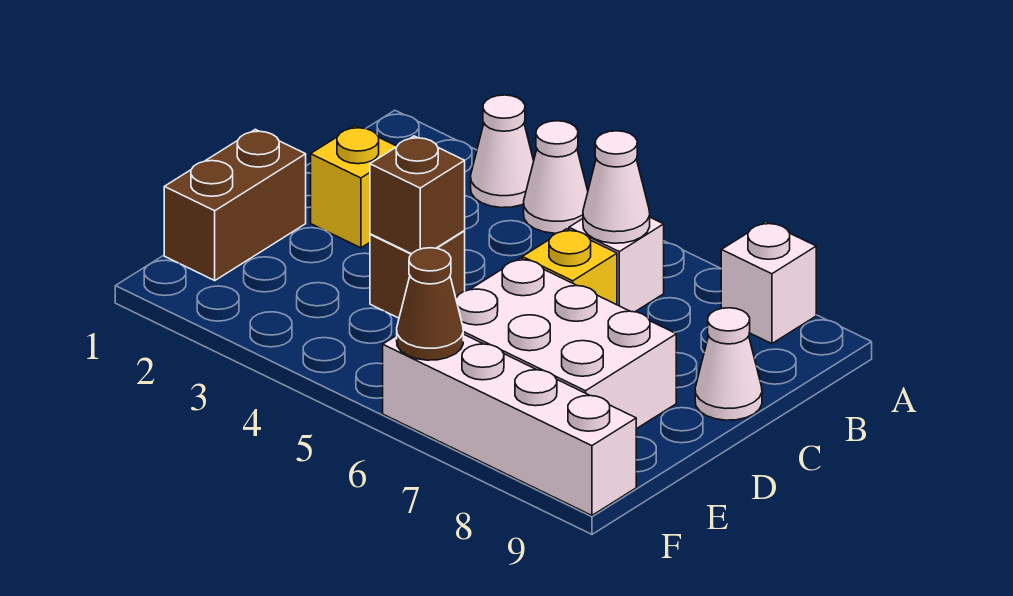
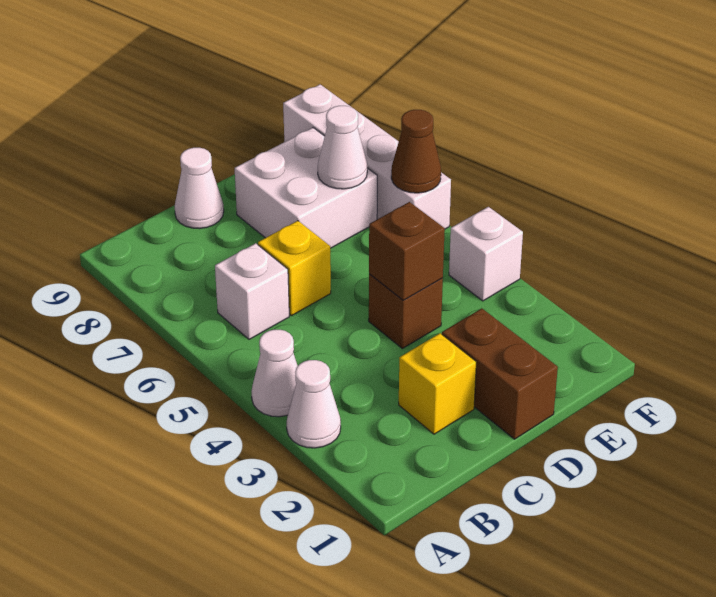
white brick A8 level 1 -> white brick F4 level 1
white cone B6 level 2 -> white cone E7 level 2
brown brick D1:E1 level 1 -> brown brick D1:D2 level 1
white brick D6:E8 level 1 -> white brick D7:E8 level 1

